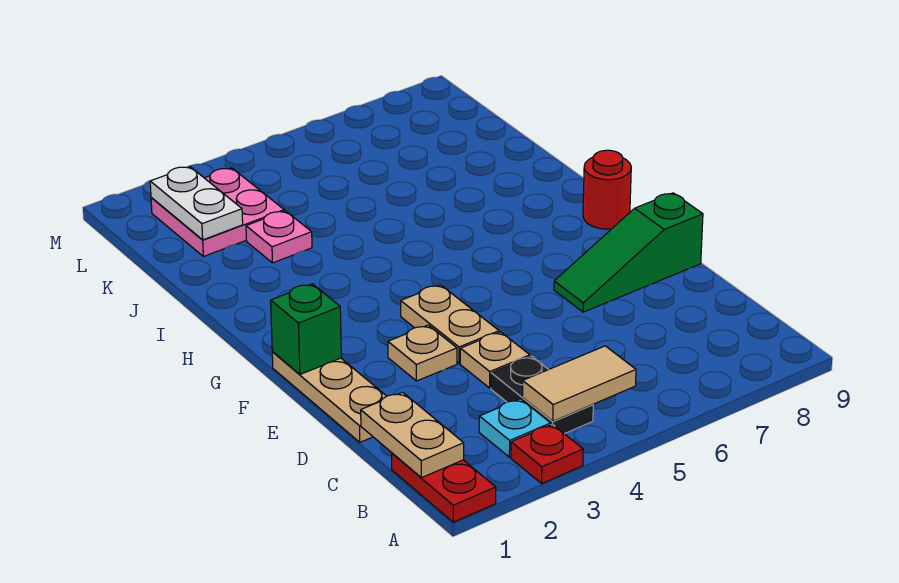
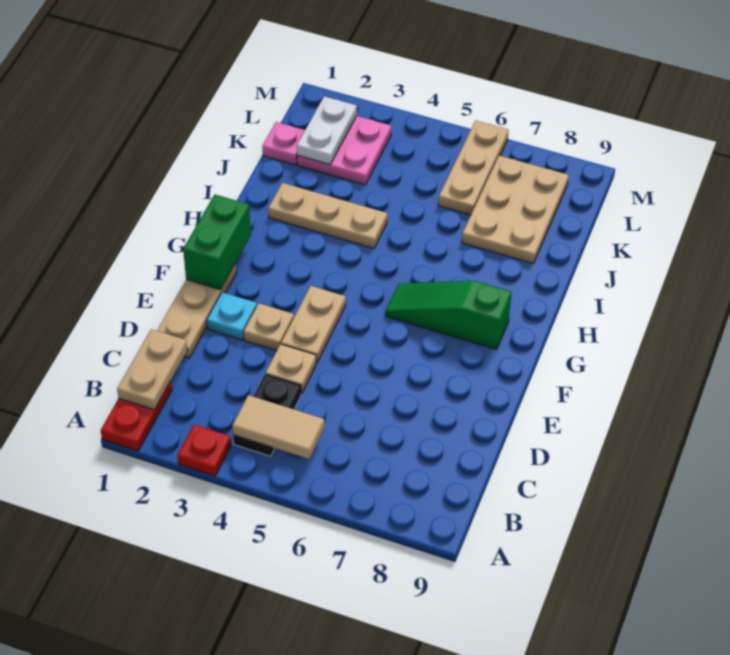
cyan plate B3 level 1 -> cyan plate E2 level 1
green slope E7:E9 level 1 top 9 -> green slope G6:G8 level 1 top 8
green brick F1 level 2 -> green brick F1:G1 level 2
red round brick G9 level 1 -> none
none -> tan plate I2:I4 level 1
pink plate J3 level 1 -> pink plate K1 level 1
none -> tan plate J7:L8 level 1
none -> tan plate K6:M6 level 1

